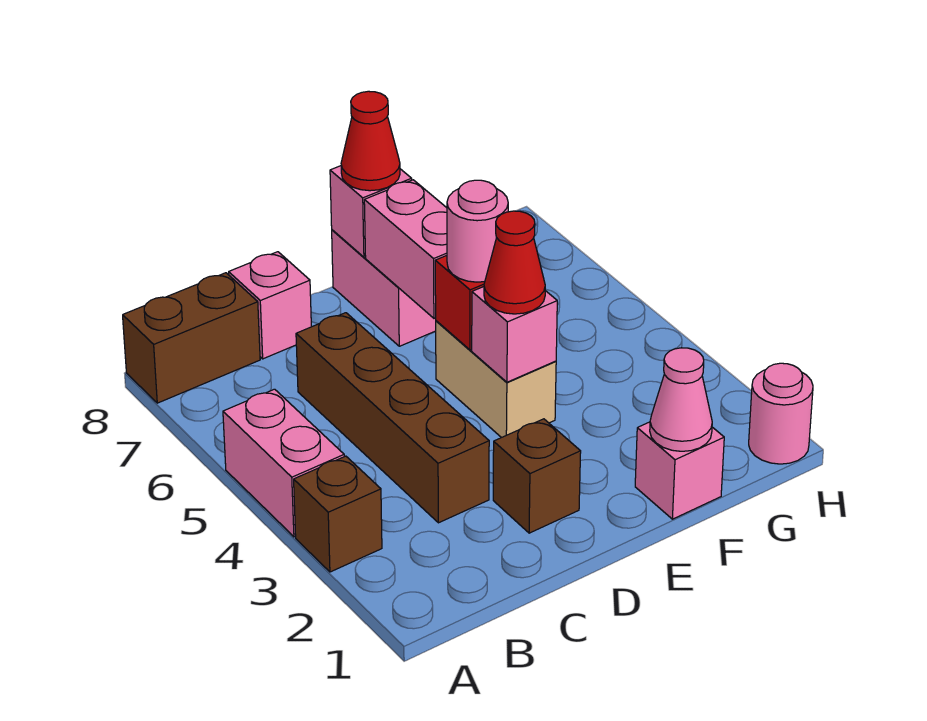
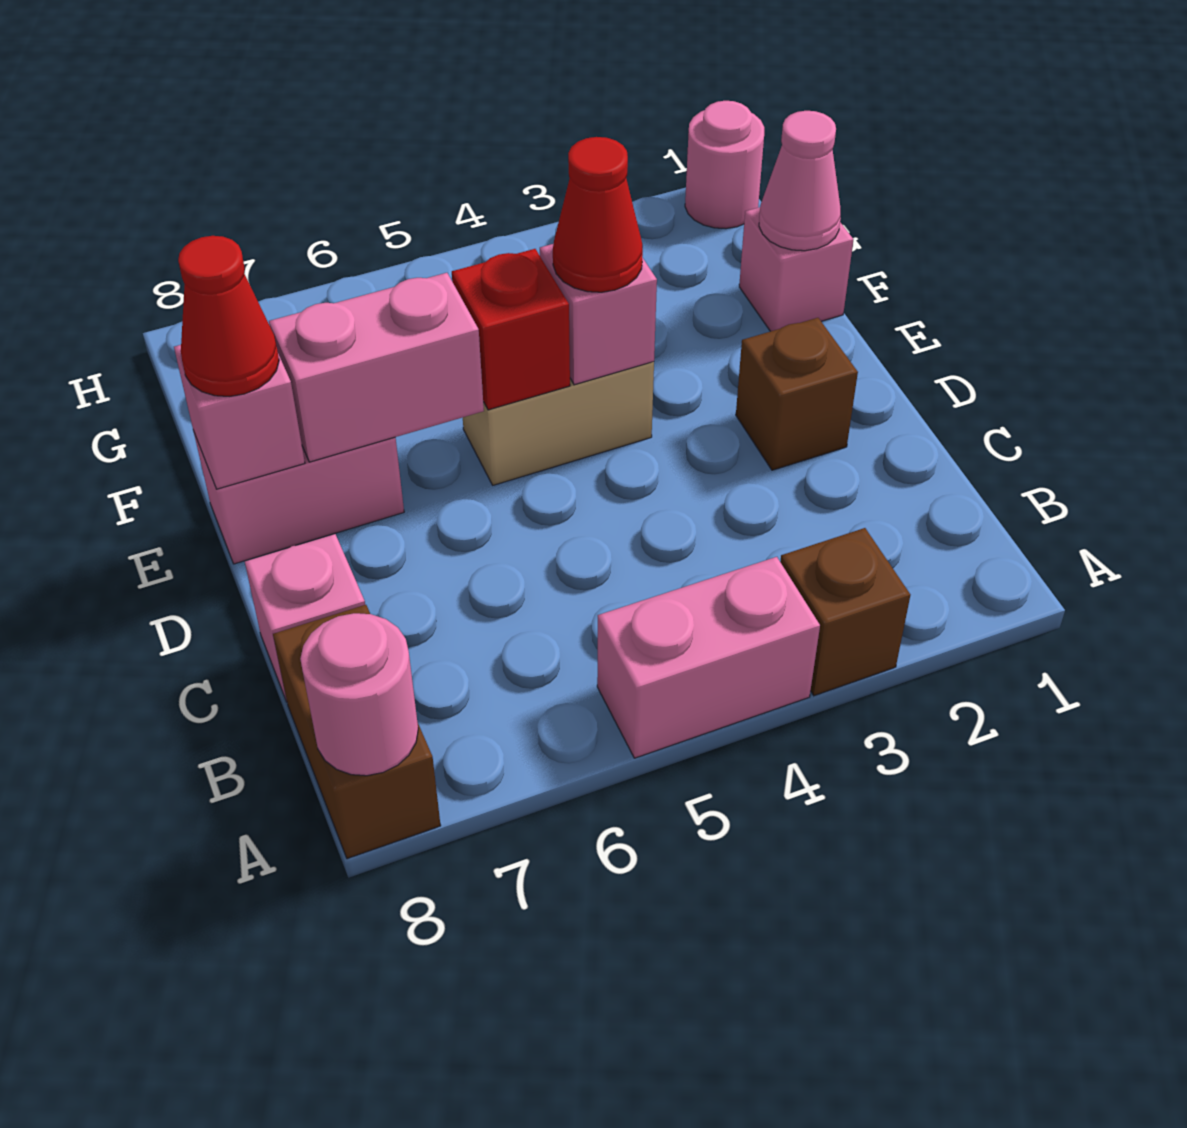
brown brick C3:C6 level 1 -> none
pink round brick E5 level 3 -> pink round brick A8 level 2

